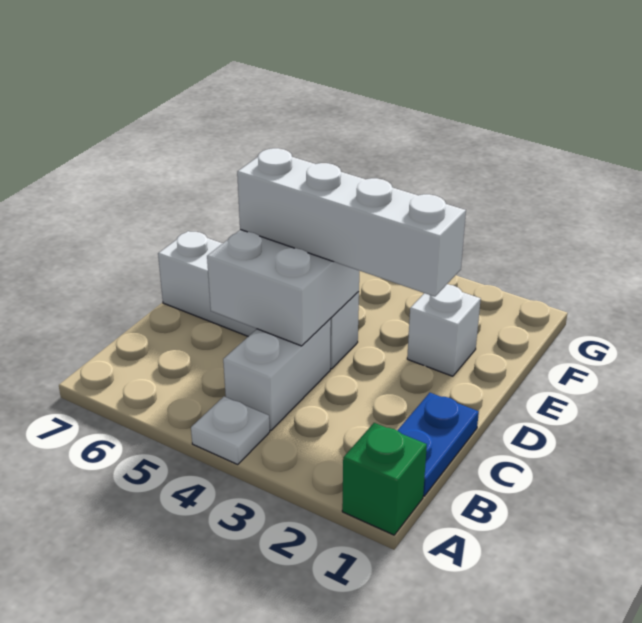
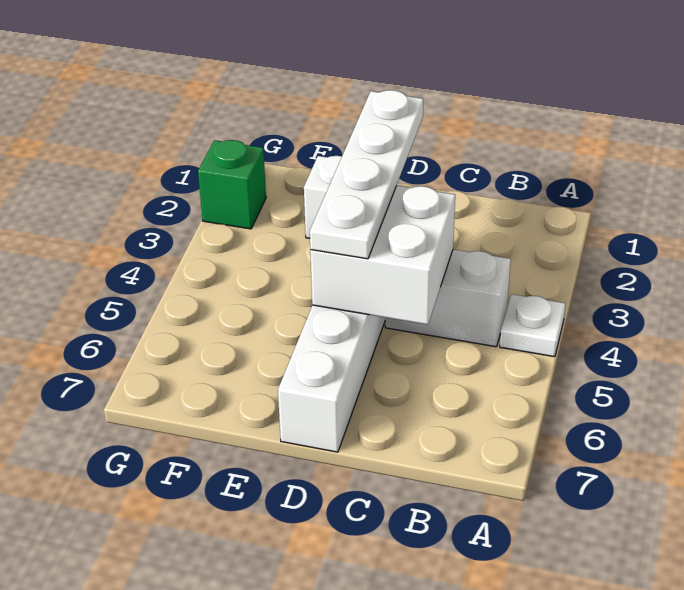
green brick A1 level 1 -> green brick G2 level 1
blue plate B1:C1 level 1 -> none
white brick D2:D5 level 3 -> white plate D2:D5 level 3

